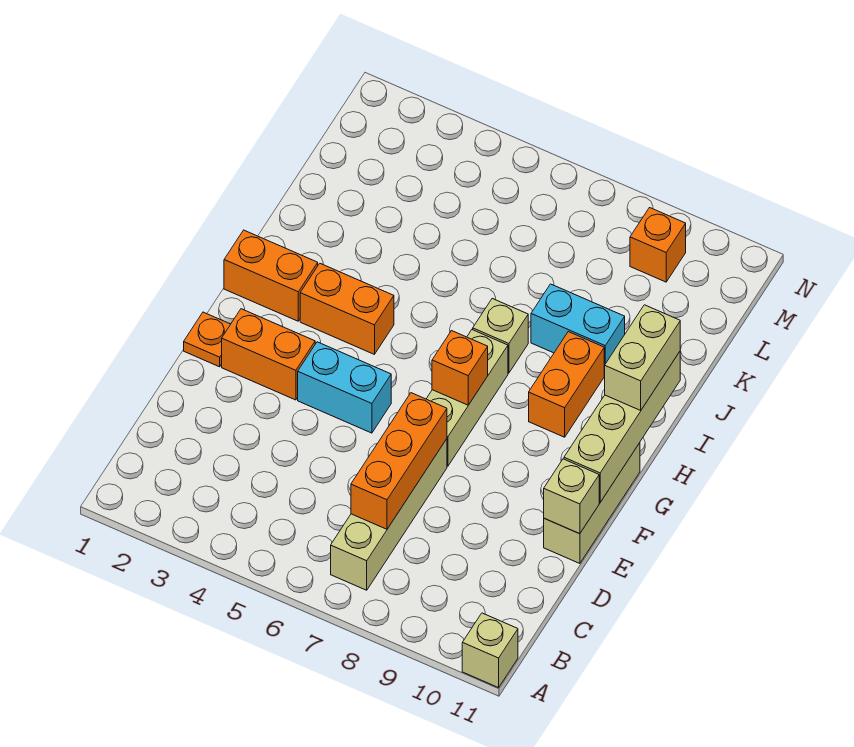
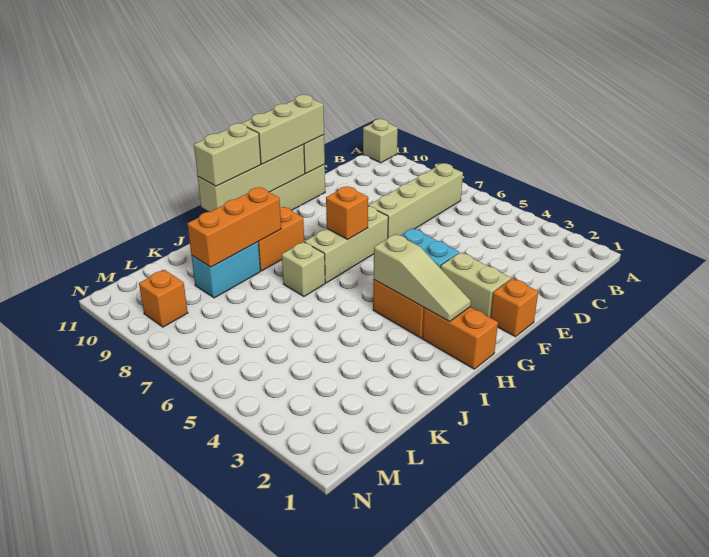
orange brick C7:E7 level 2 -> orange brick I9:K9 level 2
none -> tan brick E11:G11 level 3
orange plate F1 level 1 -> orange brick F1 level 1
orange brick F2:F3 level 1 -> tan brick F2:F3 level 1
none -> tan slope H2:H4 level 2 top 4
cyan brick J8:J9 level 1 -> cyan brick J9:K9 level 1

